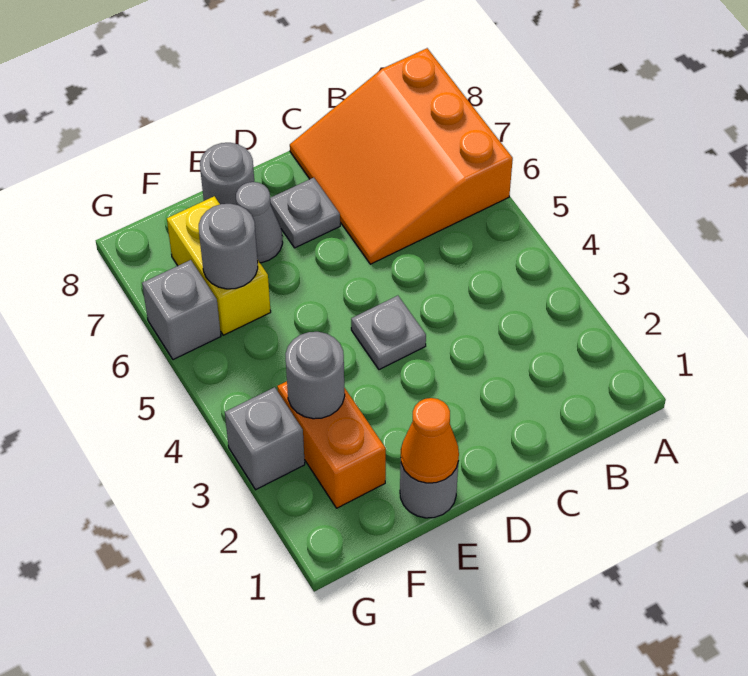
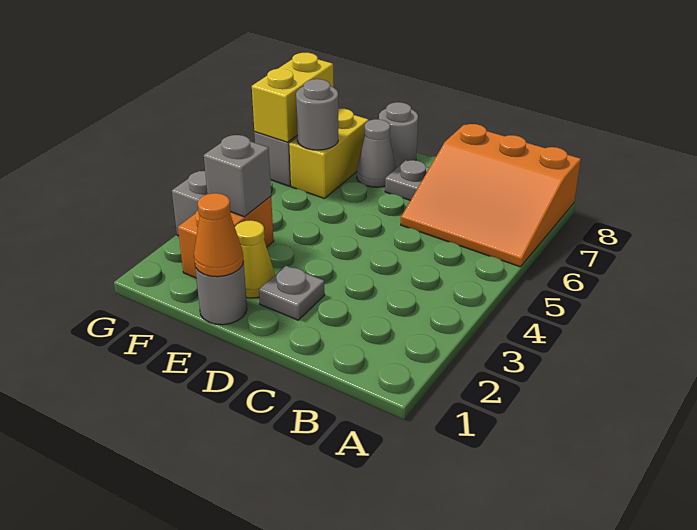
orange slope A6:C8 level 1 top A -> orange slope A6:C8 level 1 top 8
grey plate D4 level 1 -> grey plate D2 level 1
none -> yellow cone E2 level 1
grey round brick F3 level 2 -> grey brick F3 level 2
none -> yellow brick G6:G7 level 2

